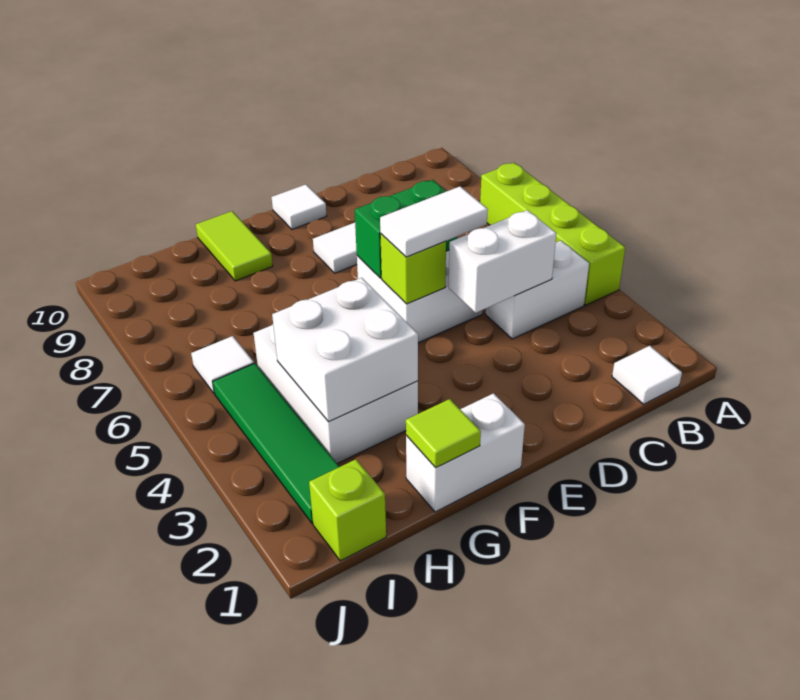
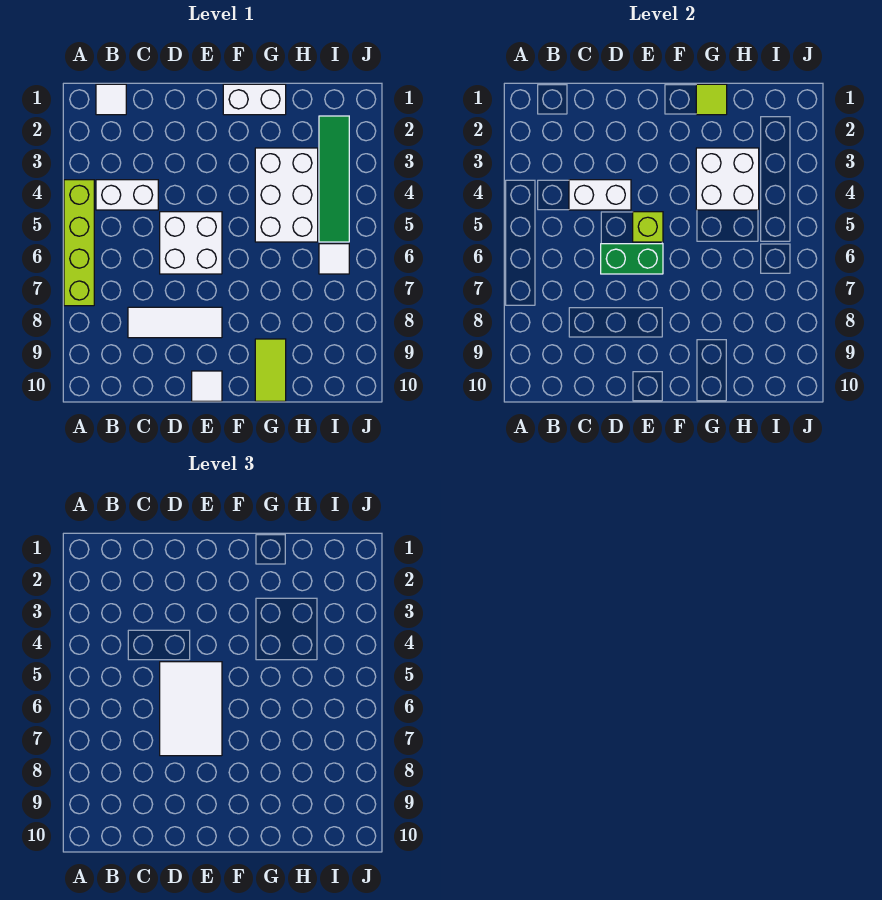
white tile D5:E5 level 3 -> white tile D5:E7 level 3
lime brick I1 level 1 -> none

